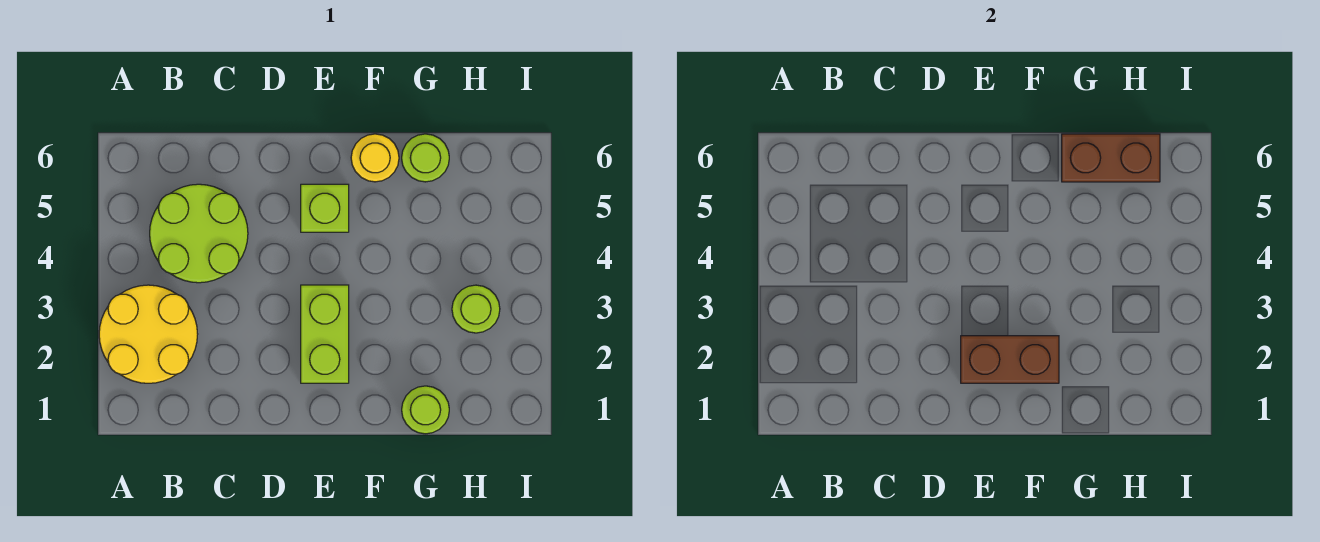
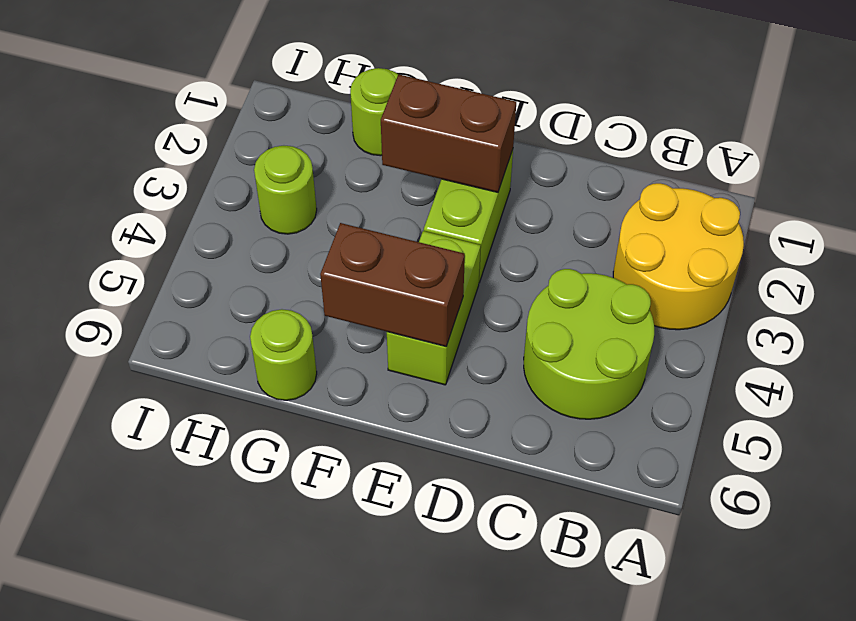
lime brick E5 level 1 -> lime brick E4:E5 level 1
yellow round brick F6 level 1 -> none
brown brick G6:H6 level 2 -> brown brick E5:F5 level 2

